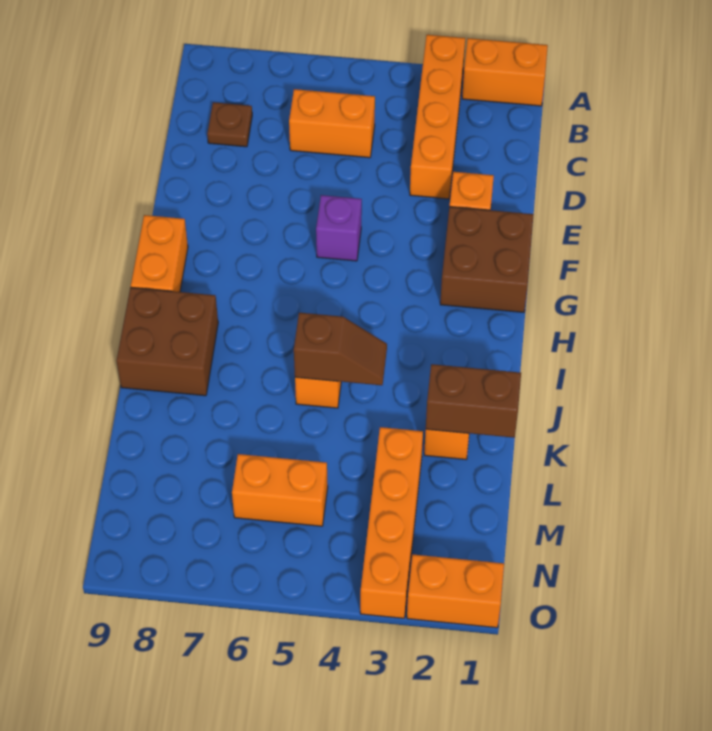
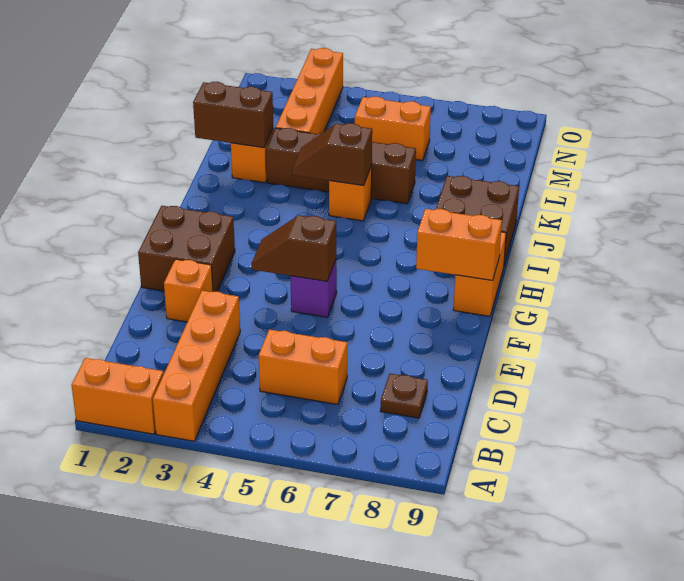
none -> brown slope F4:F5 level 2 top 5
none -> brown brick K3:K6 level 1
orange brick O1:O2 level 1 -> orange brick G8:G9 level 2

